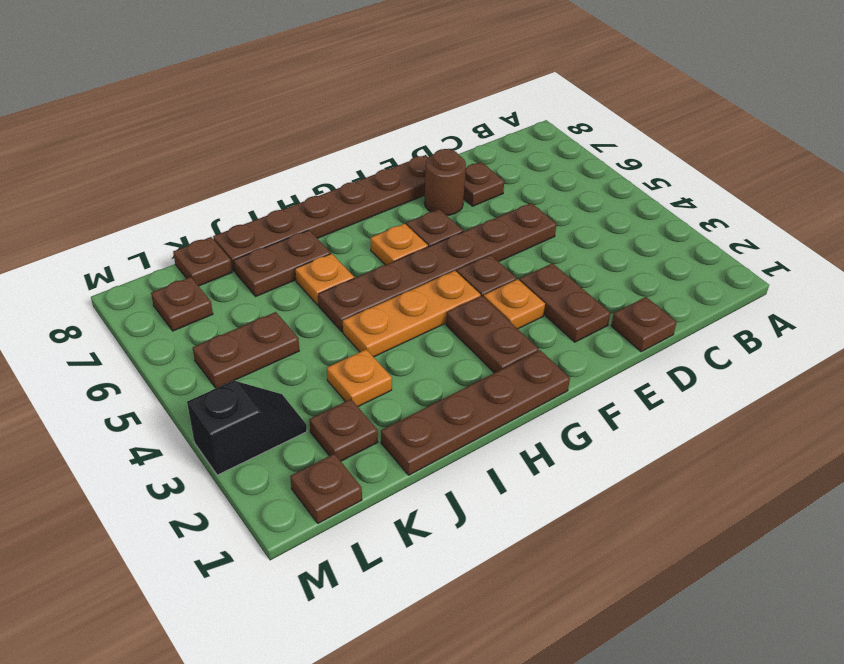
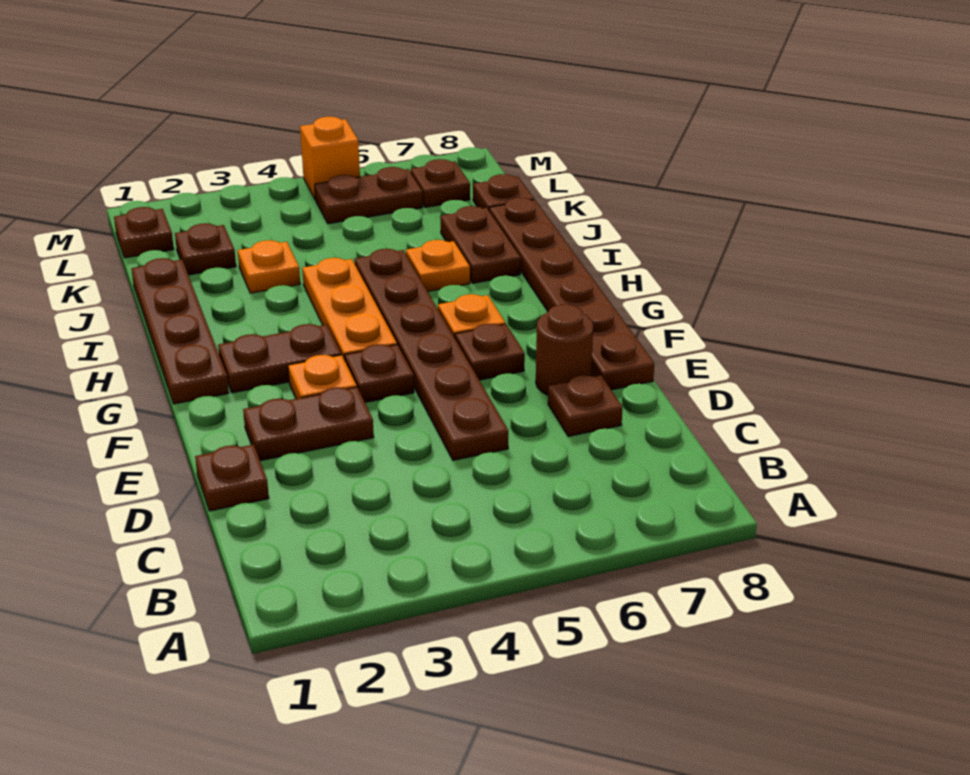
brown plate K5:L5 level 1 -> brown plate L5:L6 level 1
black slope L3:M3 level 1 top M -> none
none -> orange brick M5 level 1

